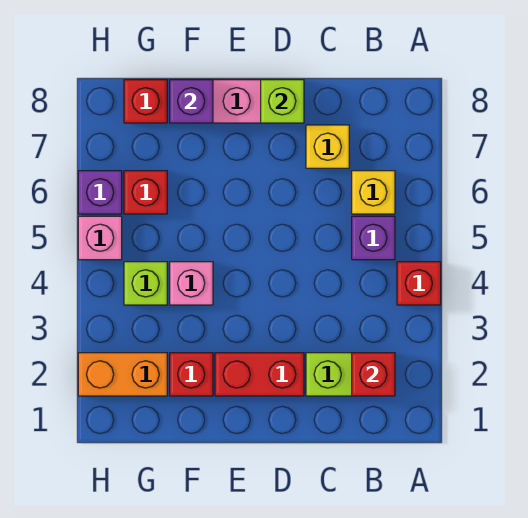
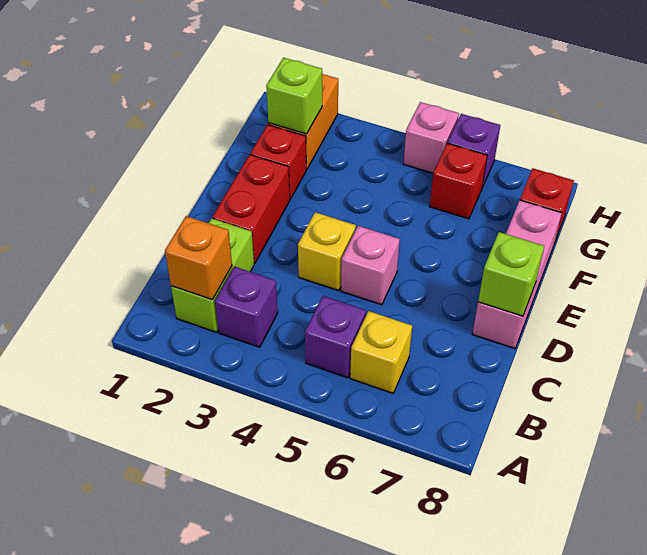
red brick A4 level 1 -> none
red brick B2 level 2 -> orange brick B2 level 2
yellow brick C7 level 1 -> yellow brick D4 level 1
pink brick F4 level 1 -> pink brick D5 level 1
purple brick F8 level 2 -> purple brick B3 level 1
lime brick G4 level 1 -> lime brick G2 level 2

